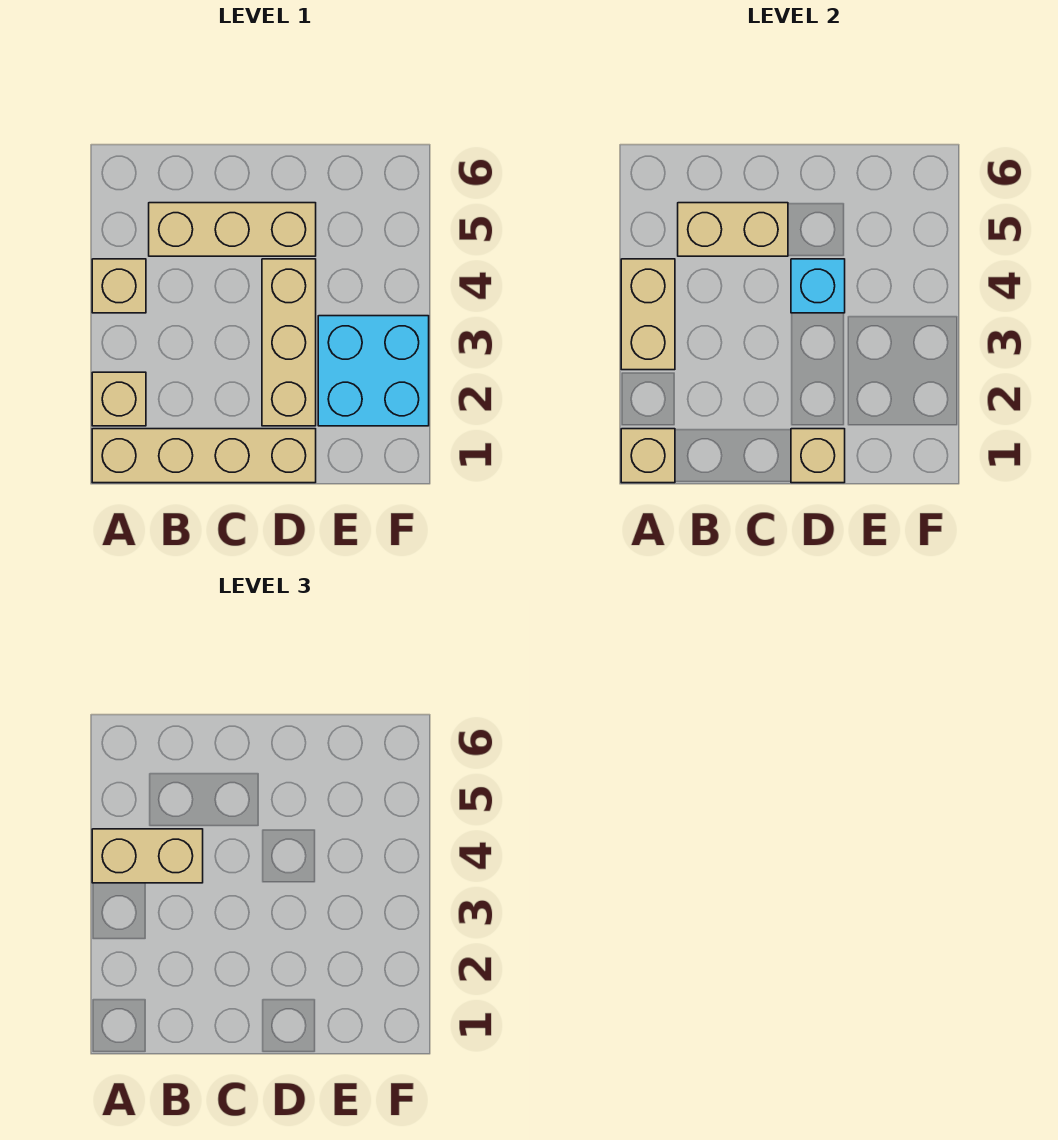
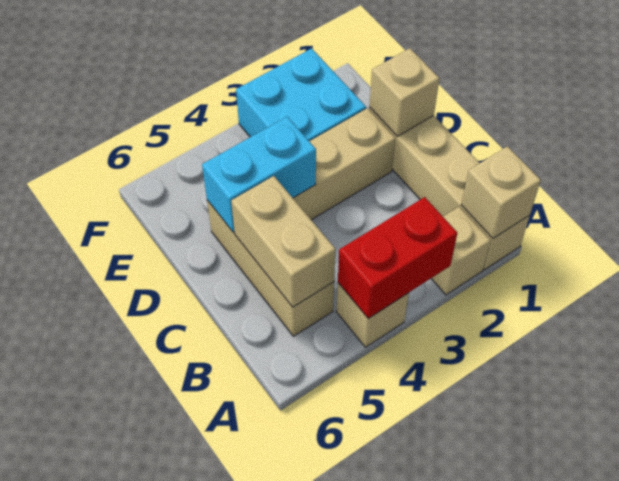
tan brick A3:A4 level 2 -> red brick A3:A4 level 2
tan brick A4:B4 level 3 -> none
cyan brick D4 level 2 -> cyan brick D4:D5 level 2

